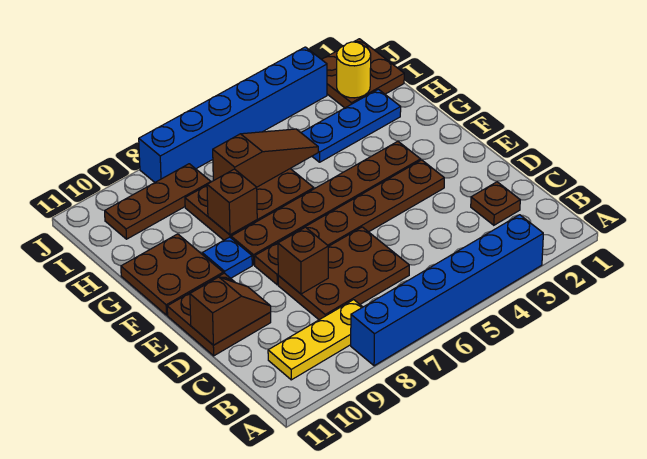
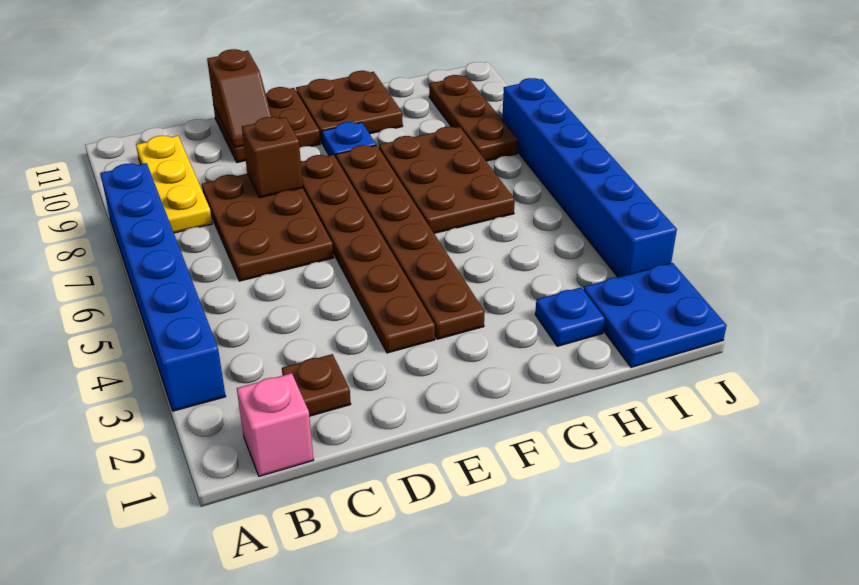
none -> pink brick B1 level 1
brown brick G8 level 2 -> none
blue plate H2:H4 level 1 -> blue plate H2 level 1
brown slope H5:H7 level 2 top 7 -> none
brown plate I1:J2 level 1 -> blue plate I1:J2 level 1
yellow round brick I2 level 2 -> none

